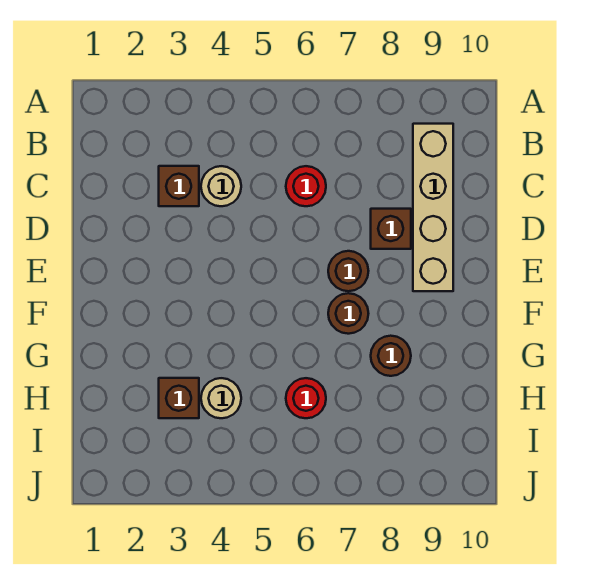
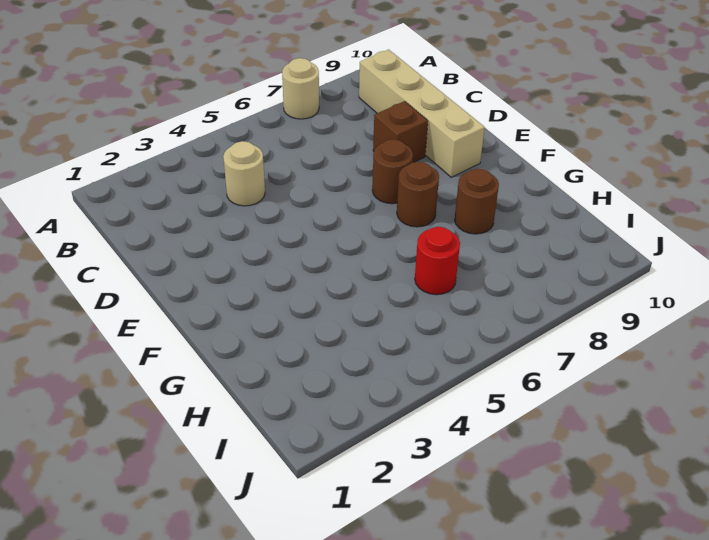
brown brick C3 level 1 -> none
red round brick C6 level 1 -> none
brown brick H3 level 1 -> none
tan round brick H4 level 1 -> tan round brick A7 level 1

